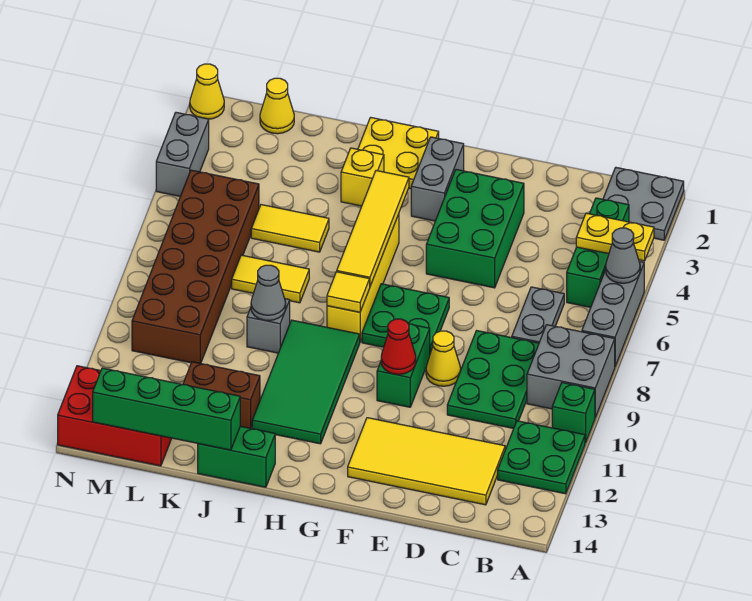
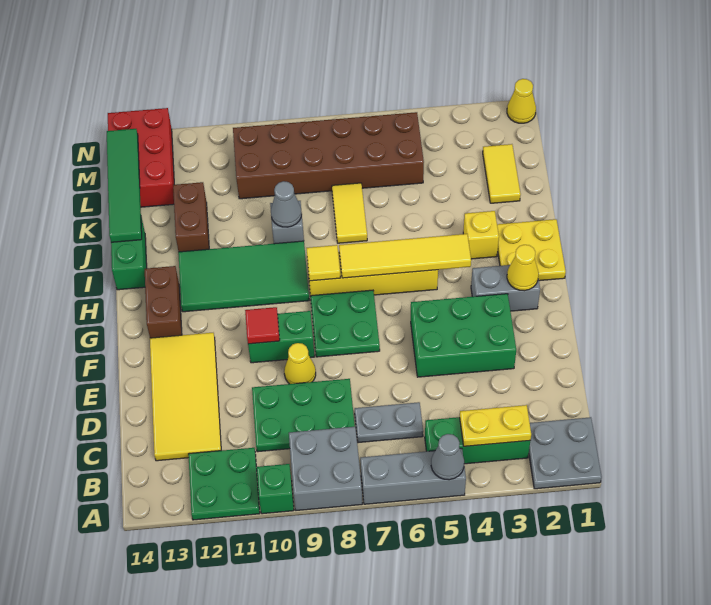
yellow plate A4:B4 level 2 -> yellow plate B3:B4 level 2
red cone F10 level 2 -> red tile F10 level 2
none -> brown brick G13:H13 level 1
yellow tile J5:K5 level 1 -> yellow tile K2:L2 level 1
green brick J14:M14 level 2 -> green tile J14:M14 level 2
yellow cone L1 level 1 -> yellow cone G2 level 2
grey brick N3:N4 level 1 -> none

